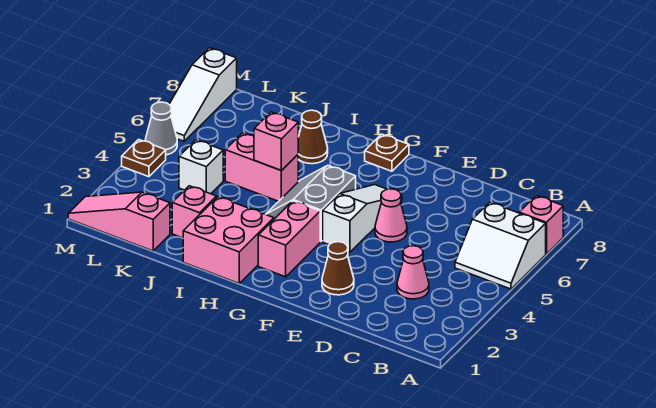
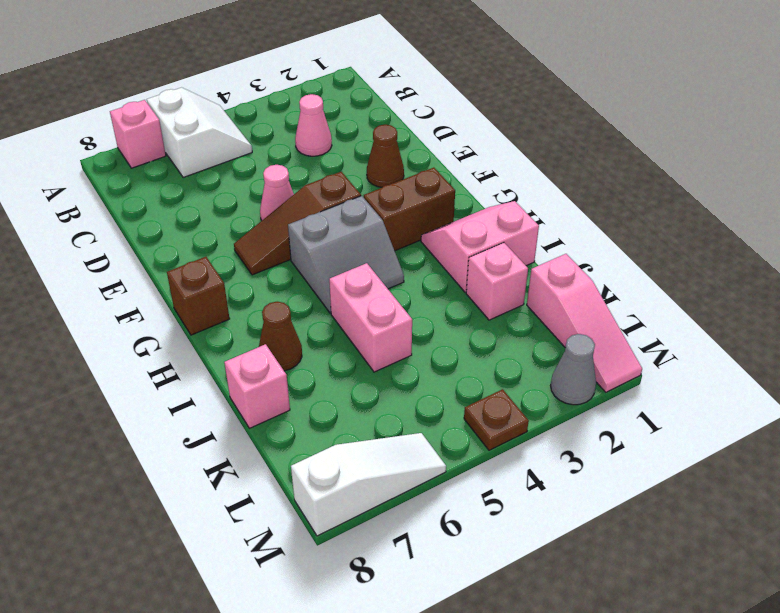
white slope F4:F6 level 1 top 4 -> brown slope F4:F6 level 1 top 4
pink brick G2:G3 level 1 -> brown brick G2:G3 level 1
brown plate G8 level 1 -> brown brick G8 level 1
pink brick H1:I2 level 1 -> pink slope H1:I2 level 1 top I
pink brick I5 level 2 -> pink brick J8 level 1
white brick K4 level 1 -> none
grey cone M5 level 1 -> grey cone M2 level 1

